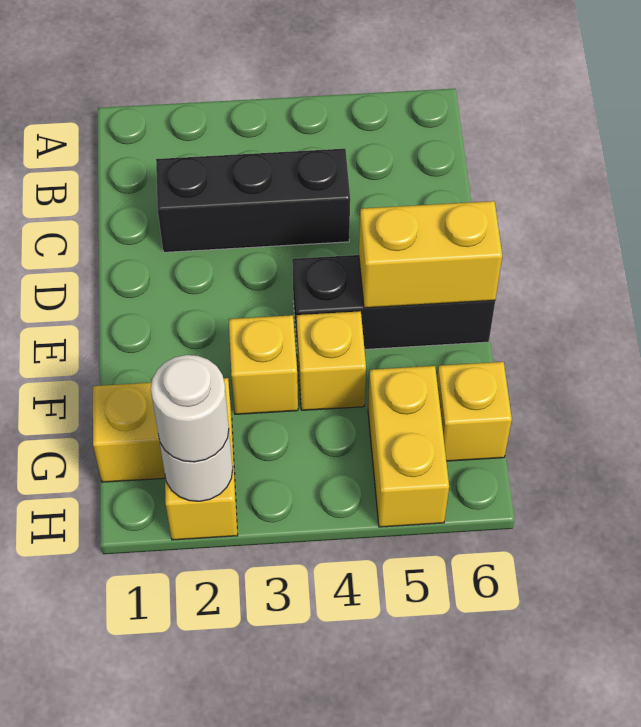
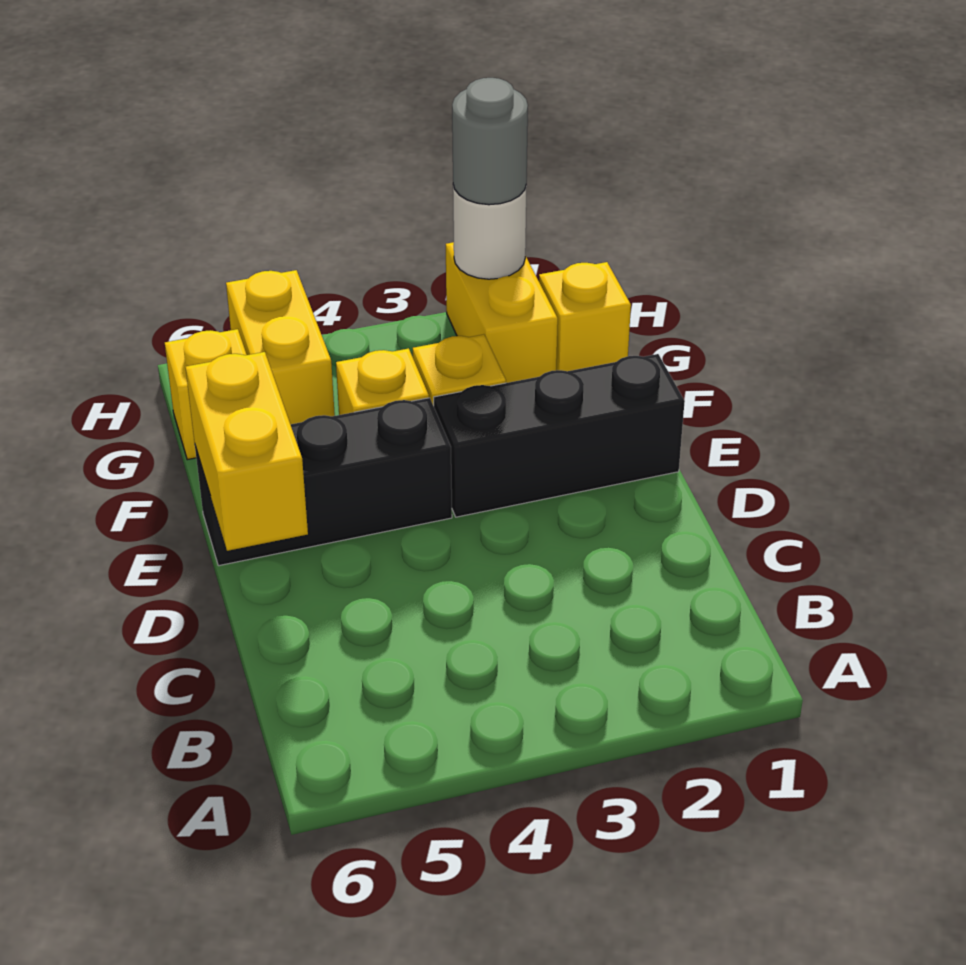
black brick C2:C4 level 1 -> black brick E1:E3 level 1
yellow brick E5:E6 level 2 -> yellow brick D6:E6 level 2
white round brick H2 level 3 -> grey round brick H2 level 3

